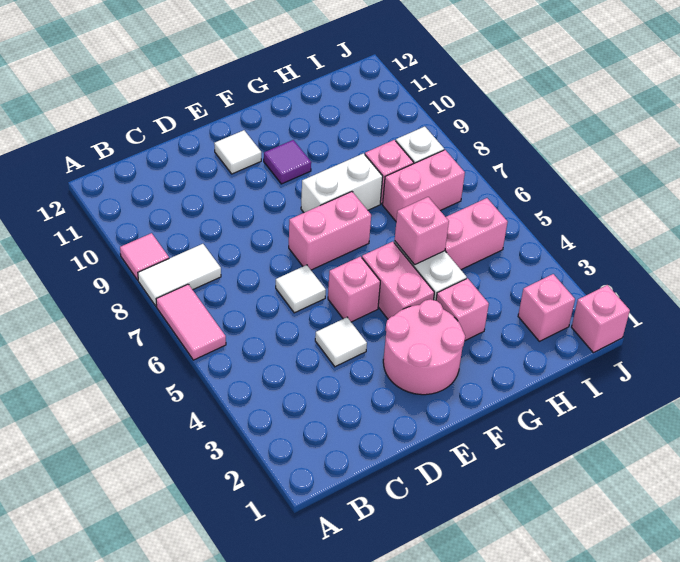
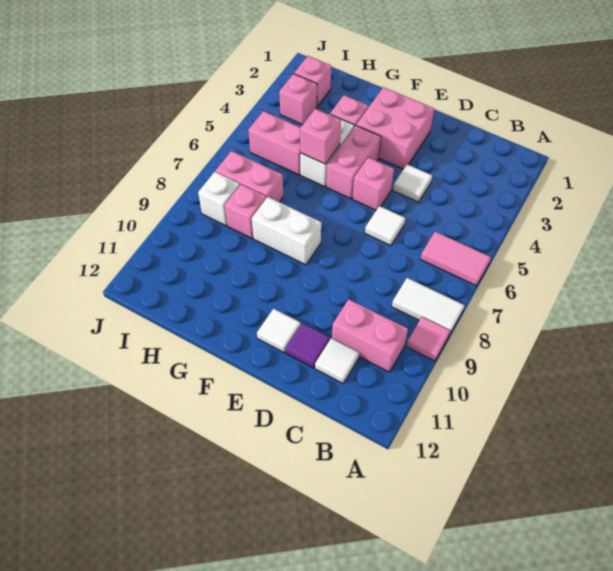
pink tile A6:A7 level 1 -> pink tile A6:B6 level 1
none -> white tile C11 level 1
pink round brick E2:F3 level 1 -> pink brick E2:F3 level 1
pink brick E7:F7 level 1 -> pink brick B10:C10 level 1
purple tile F10 level 1 -> purple tile D11 level 1
pink brick J1 level 1 -> pink brick I3 level 1

